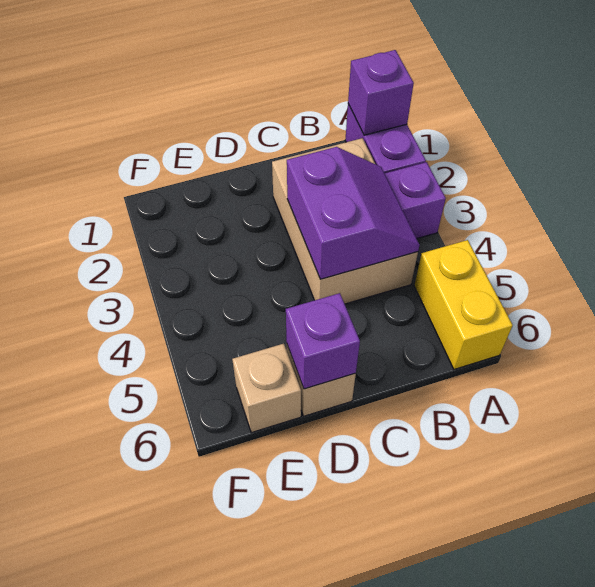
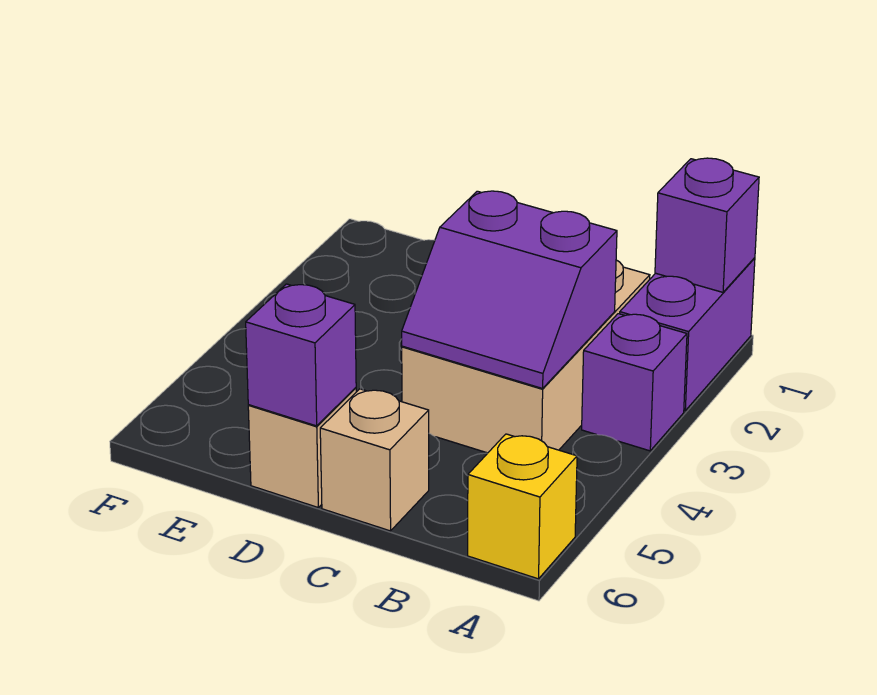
yellow brick A5:A6 level 1 -> yellow brick A6 level 1
purple slope B3:C4 level 2 top C -> purple slope B3:C4 level 2 top 3
tan brick E6 level 1 -> tan brick C6 level 1

